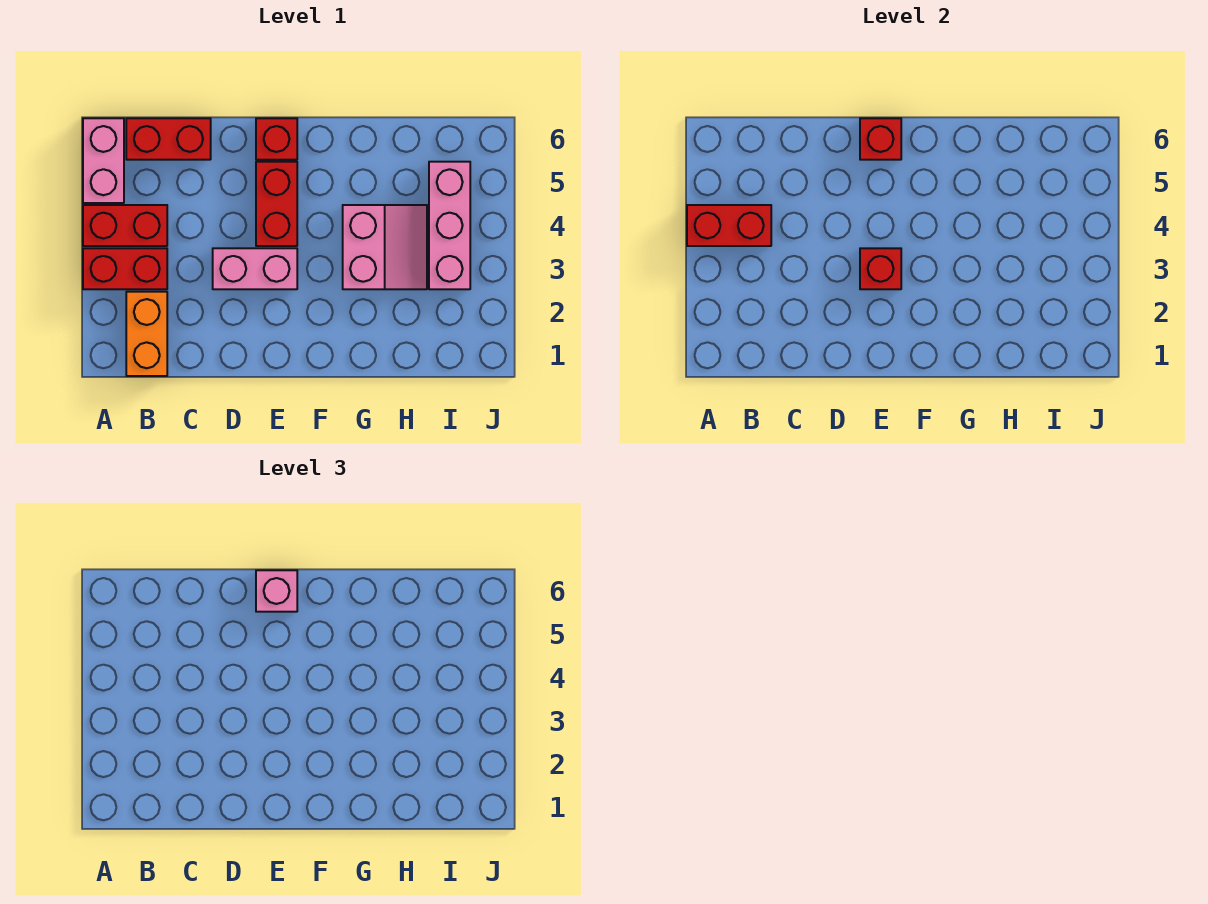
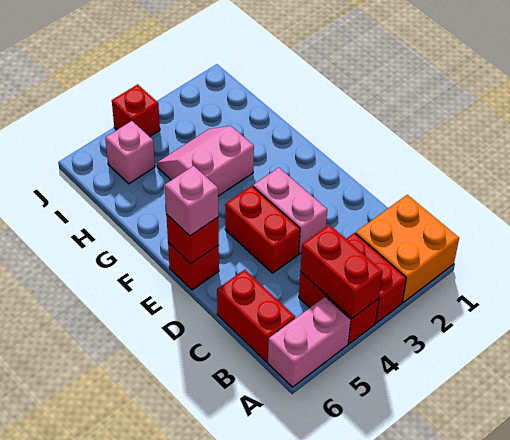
orange brick B1:B2 level 1 -> orange brick A1:B2 level 1
red brick E3 level 2 -> red brick J4 level 1
red brick E4:E5 level 1 -> red brick D4:E4 level 1
pink brick I3:I5 level 1 -> pink brick I5 level 1

